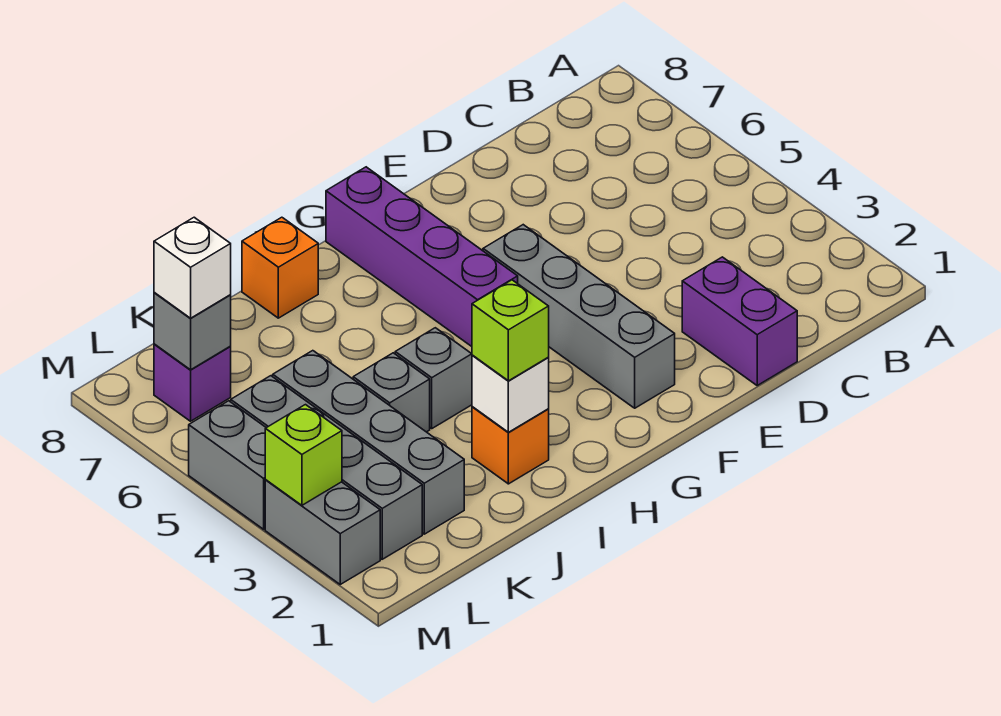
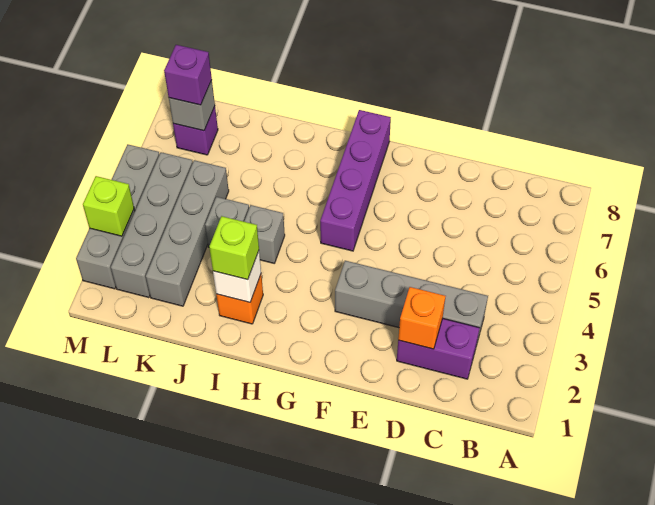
purple brick D1:D2 level 1 -> purple brick C2:D2 level 1
grey brick F2:F5 level 1 -> grey brick C3:F3 level 1
orange brick I8 level 1 -> orange brick D2 level 2
white brick L7 level 3 -> purple brick L7 level 3

